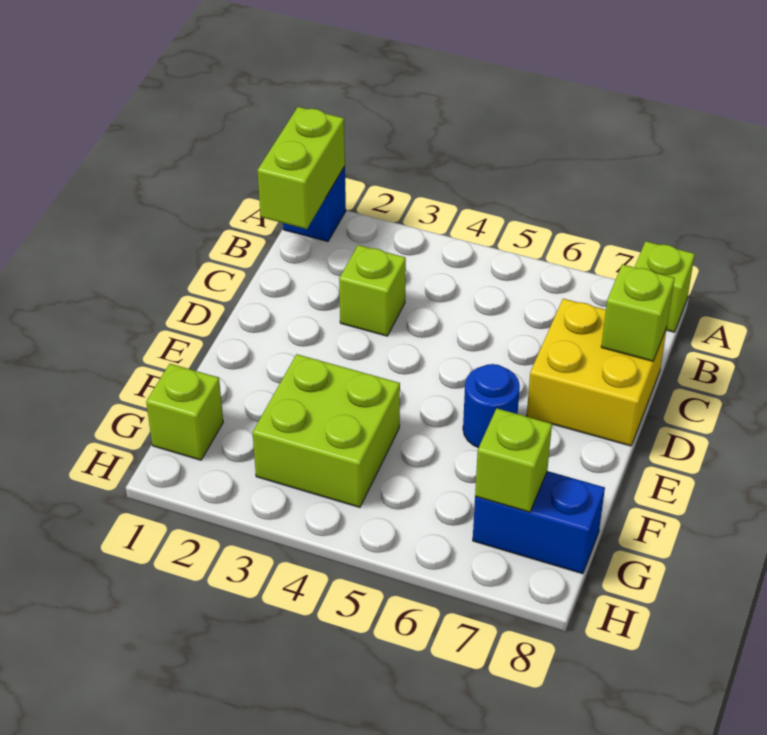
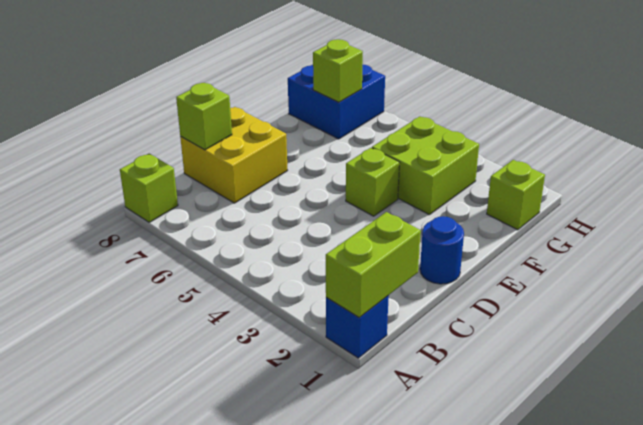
lime brick C3 level 1 -> lime brick E4 level 1
blue round brick E6 level 1 -> blue round brick D1 level 1
blue brick G7:G8 level 1 -> blue brick G7:H8 level 1

